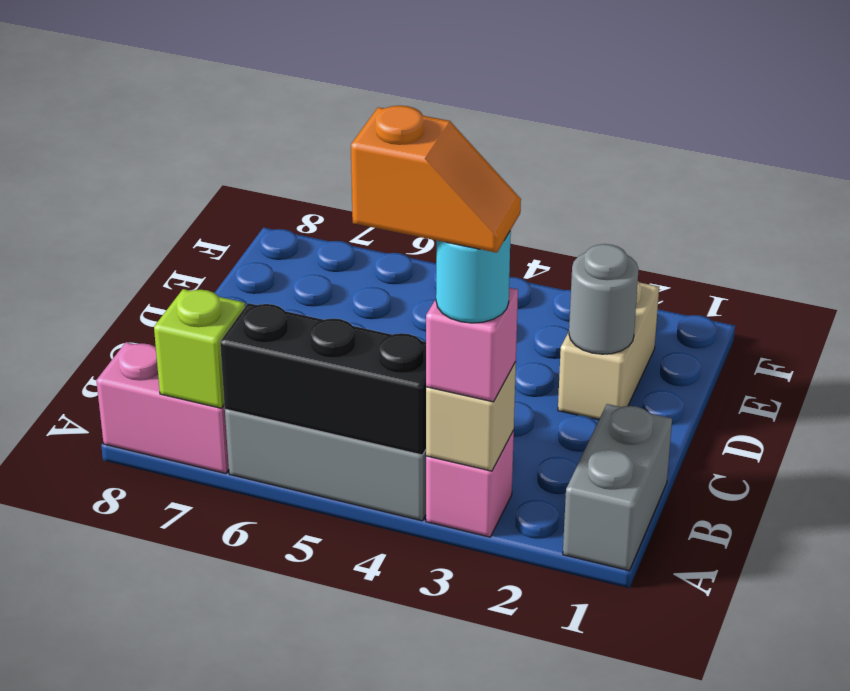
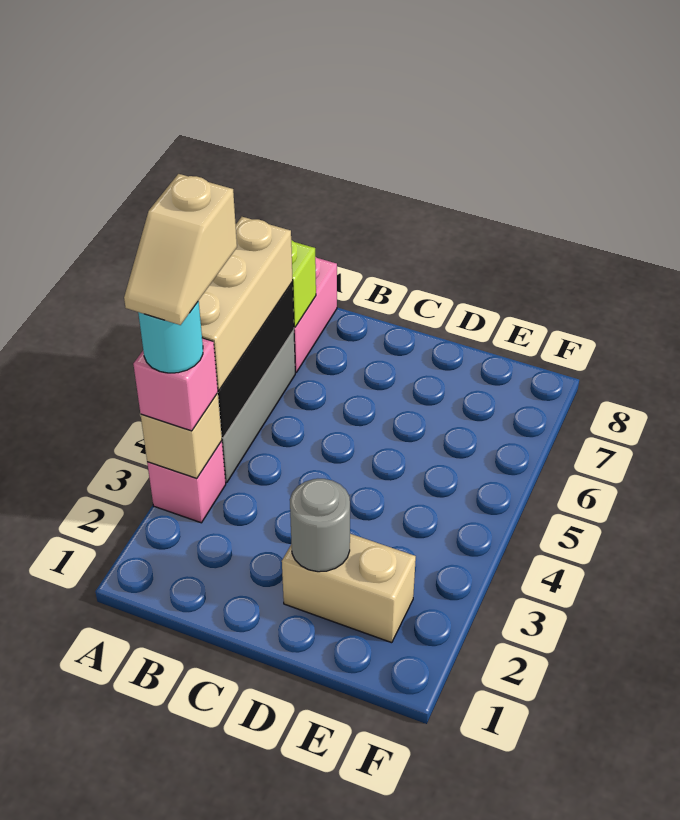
grey brick A1:B1 level 1 -> none
orange slope A3:A4 level 5 top 4 -> tan slope A3:A4 level 5 top 4
none -> tan brick A4:A6 level 3

